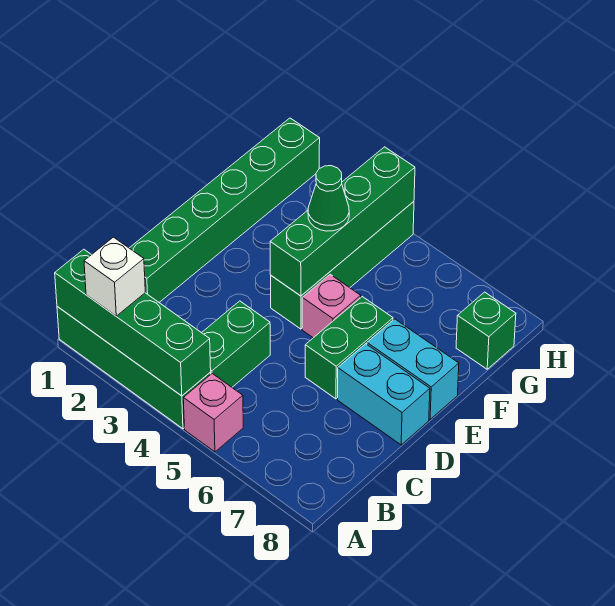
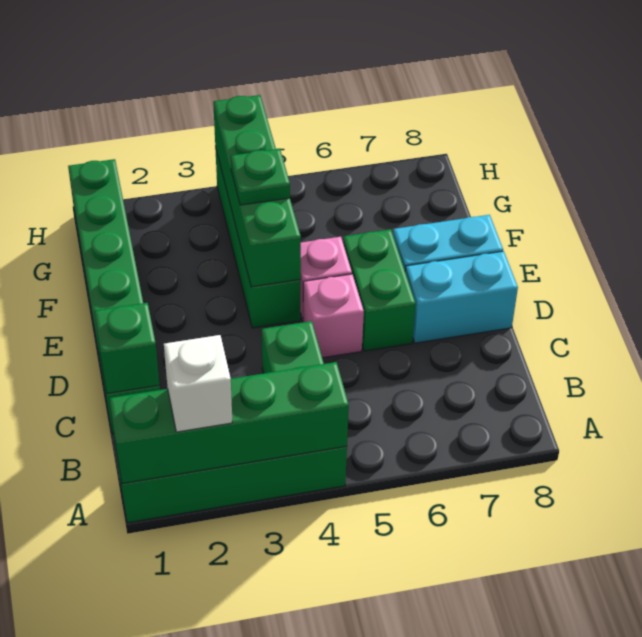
pink brick A5 level 1 -> pink brick D5 level 1
green cone F4 level 3 -> green plate F4 level 3
green brick G8 level 1 -> green brick C1 level 2

